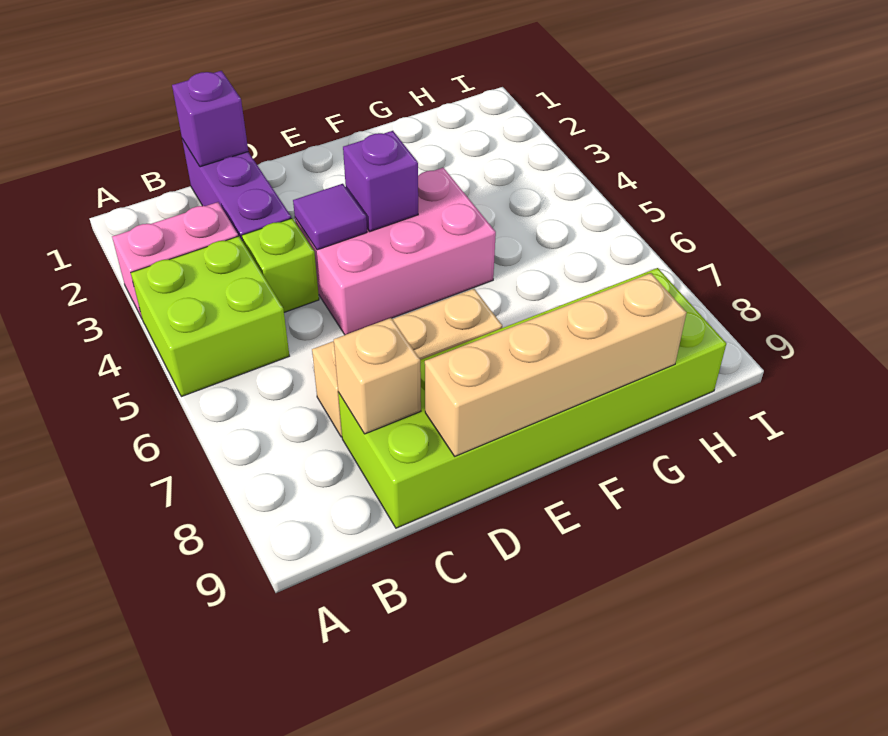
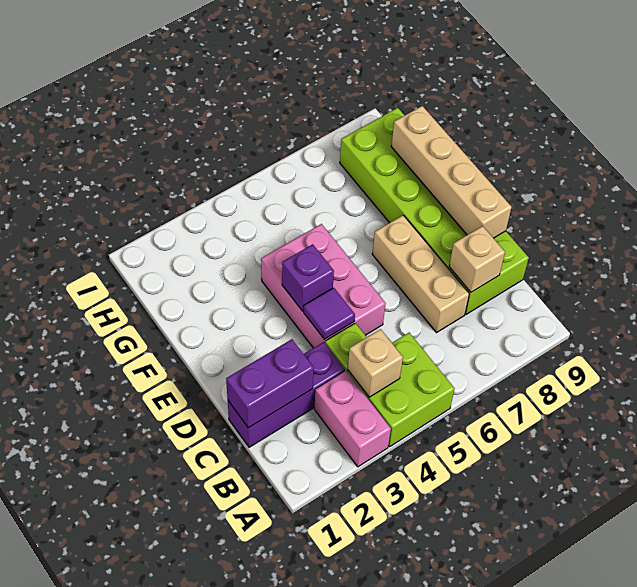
none -> tan brick B4 level 2
purple brick C1 level 2 -> purple brick C1:C2 level 2

